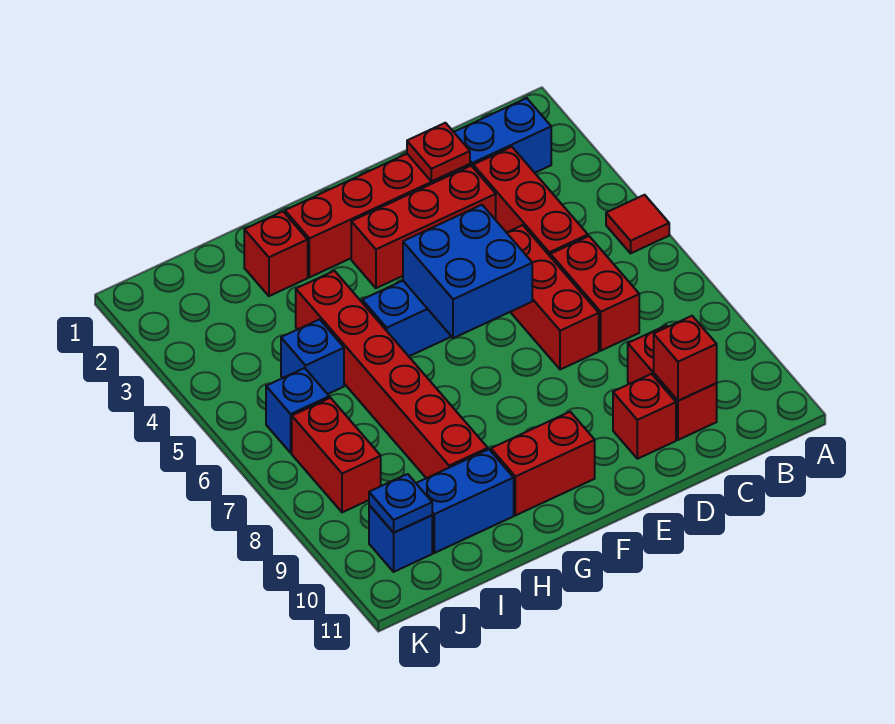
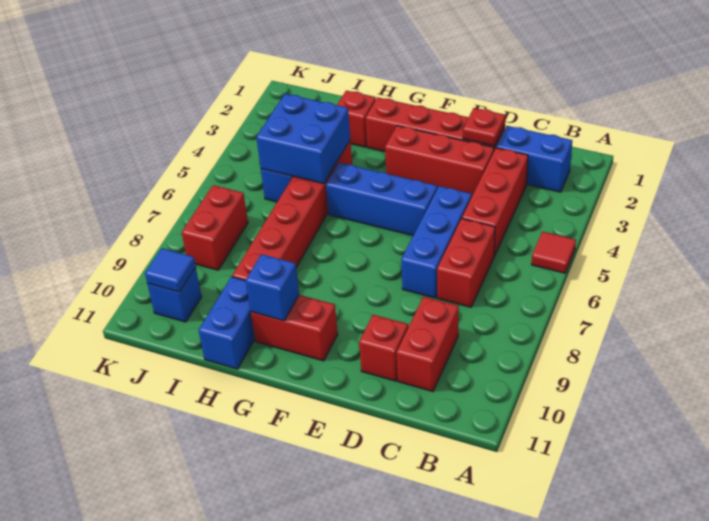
red brick C10 level 2 -> none
red brick D5:D7 level 1 -> blue brick D5:D7 level 1
blue brick E5:F6 level 2 -> blue brick H4:I5 level 2
blue brick H10:I10 level 1 -> blue brick H10:H11 level 1
blue brick J6 level 1 -> blue brick G10 level 2
blue plate J10 level 2 -> blue tile J10 level 2

